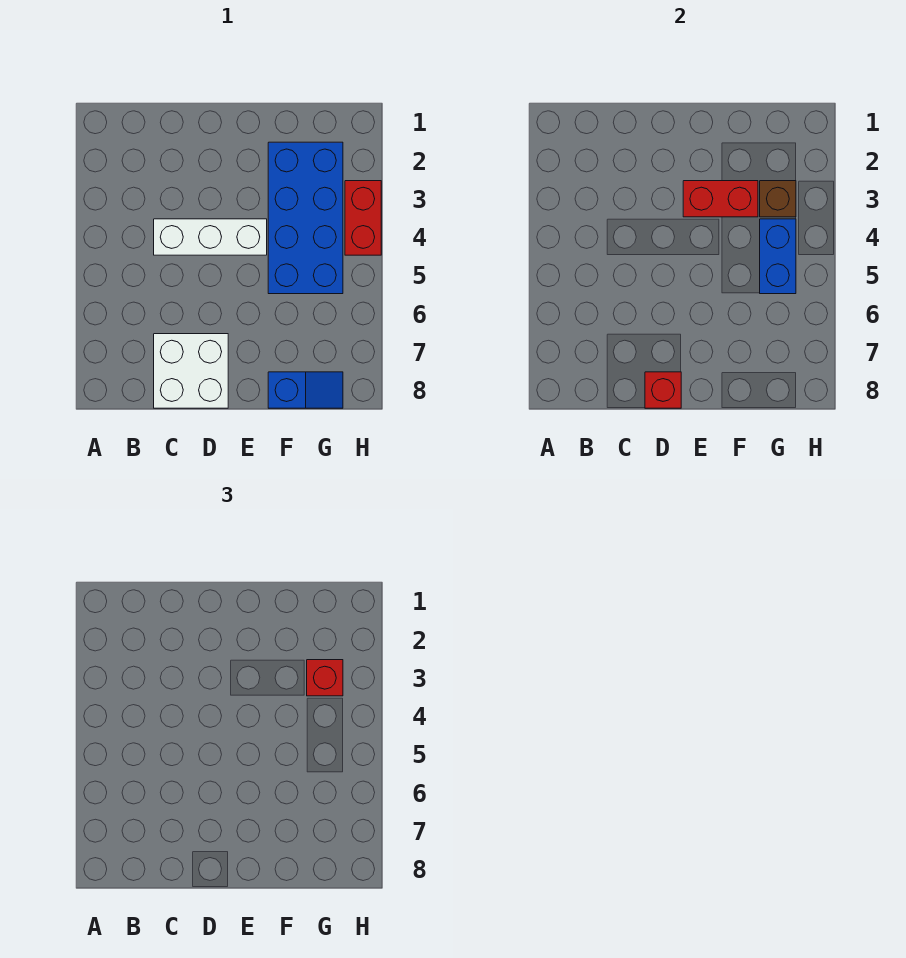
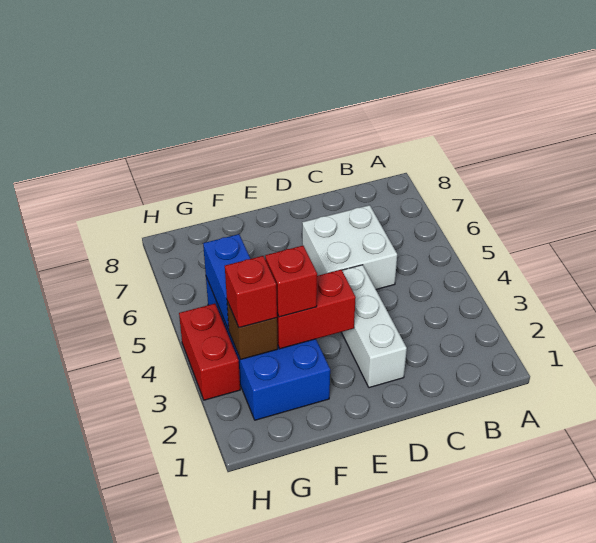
white brick C4:E4 level 1 -> white brick D2:D4 level 1
white brick C7:D8 level 1 -> white brick C5:D6 level 1
red brick D8 level 2 -> red brick F3 level 3
blue slope F8:G8 level 1 top F -> none

